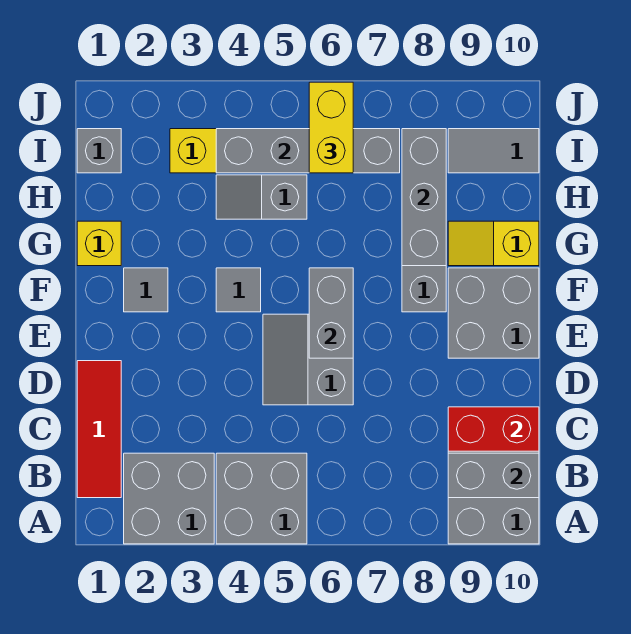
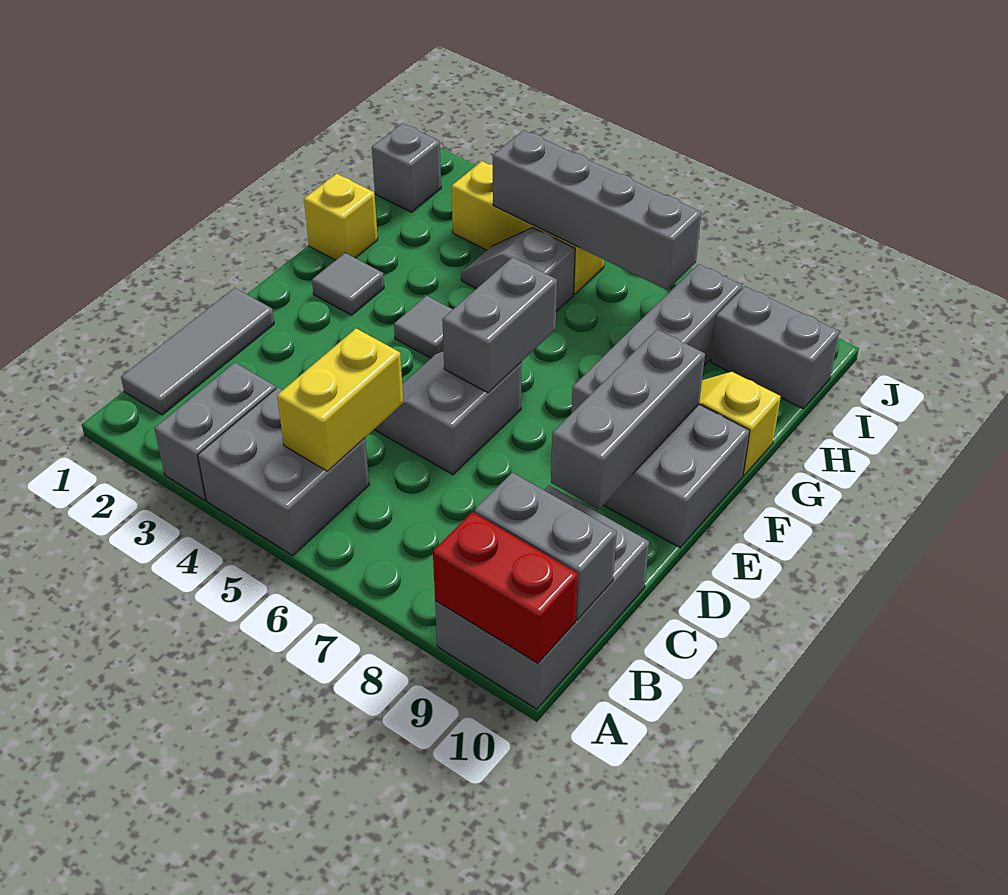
grey brick A2:B3 level 1 -> grey brick A3:B3 level 1
red tile B1:D1 level 1 -> grey tile B1:D1 level 1
red brick C9:C10 level 2 -> red brick A9:A10 level 2
grey brick G8:I8 level 2 -> grey brick D9:F9 level 2
yellow brick I6:J6 level 3 -> yellow brick B5:C5 level 2
grey tile I9:I10 level 1 -> grey brick I9:I10 level 1

